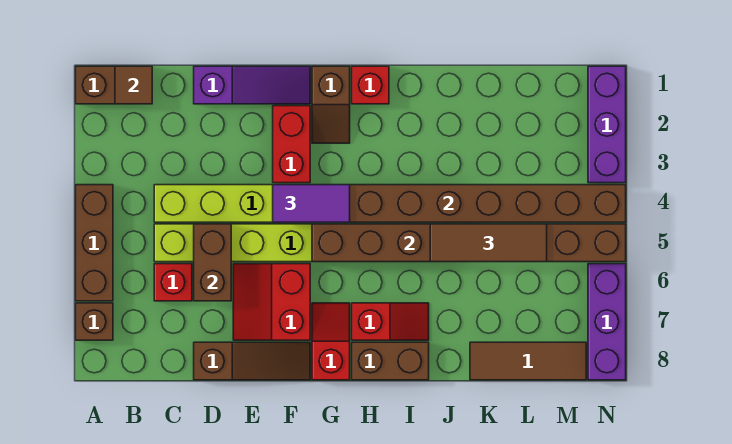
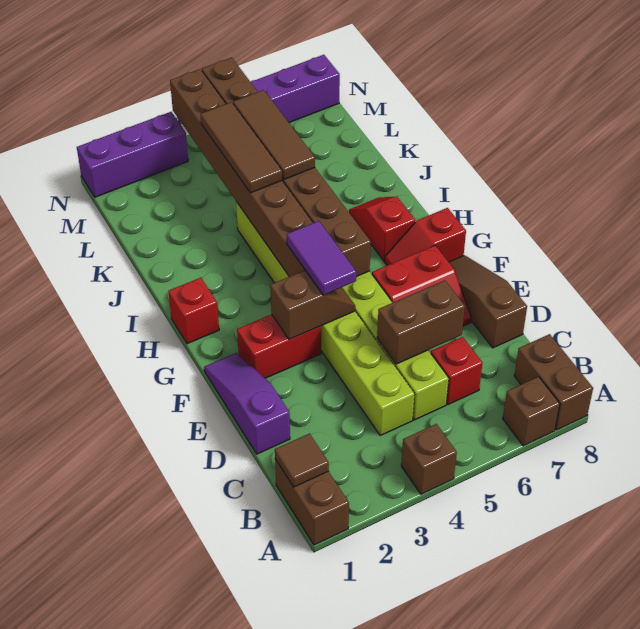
brown brick A4:A6 level 1 -> brown brick A4 level 1
brown slope G1:G2 level 1 top 1 -> brown slope F3:F4 level 2 top 3
brown brick H8:I8 level 1 -> brown brick A8:B8 level 1
brown tile K8:M8 level 1 -> brown tile J4:L4 level 3

